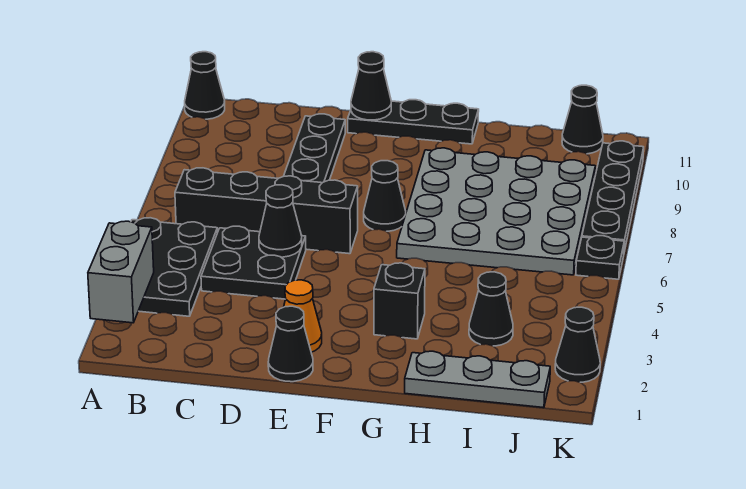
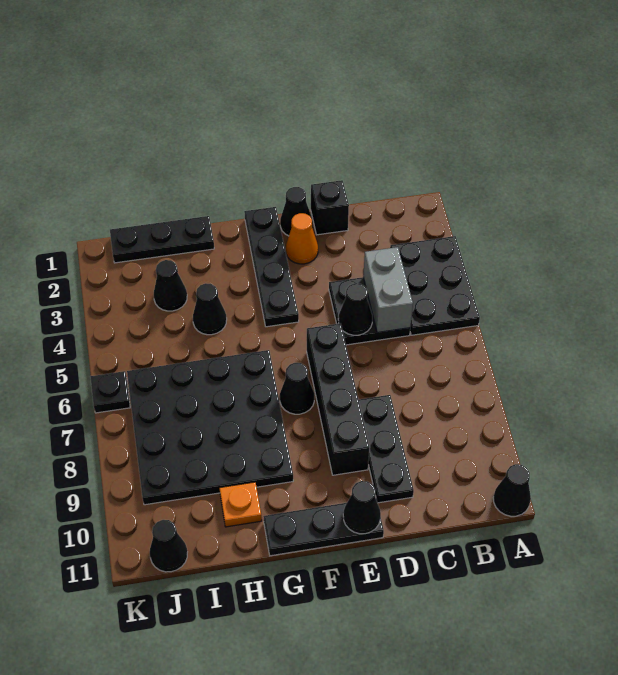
grey brick A2:A3 level 2 -> grey brick C4:C5 level 2
black brick B6:E6 level 1 -> black brick E6:E9 level 1
black brick G3 level 1 -> black brick D1 level 1
grey plate G6:J9 level 1 -> black plate G6:J9 level 1
grey plate H1:J1 level 1 -> black plate H1:J1 level 1
none -> orange plate H10 level 1
black cone K2 level 1 -> black cone H4 level 1
black plate K7:K10 level 1 -> black plate F1:F4 level 1

